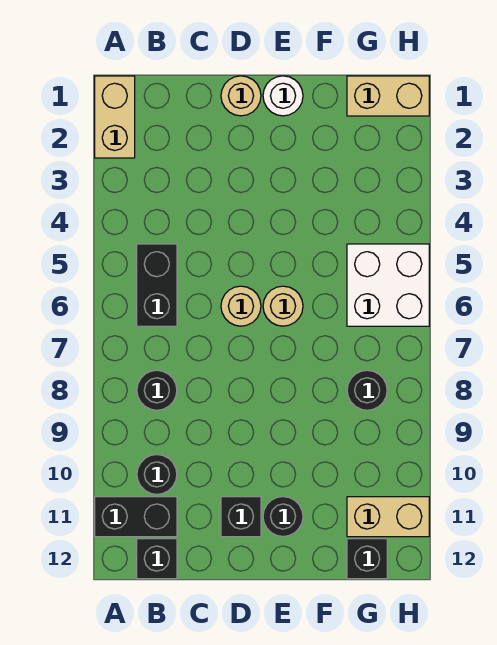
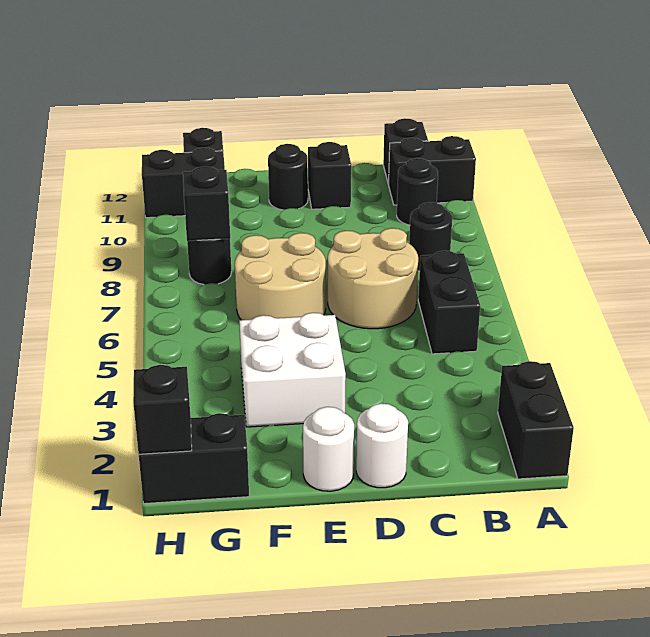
tan brick A1:A2 level 1 -> black brick A1:A2 level 1
tan round brick D1 level 1 -> white round brick D1 level 1
tan round brick D6 level 1 -> tan round brick C6:D7 level 1
tan round brick E6 level 1 -> tan round brick E6:F7 level 1
tan brick G1:H1 level 1 -> black brick G1:H1 level 1
white brick G5:H6 level 1 -> white brick E3:F4 level 1
none -> black brick G8 level 2
tan brick G11:H11 level 1 -> black brick G11:H11 level 1
none -> black brick H1 level 2

